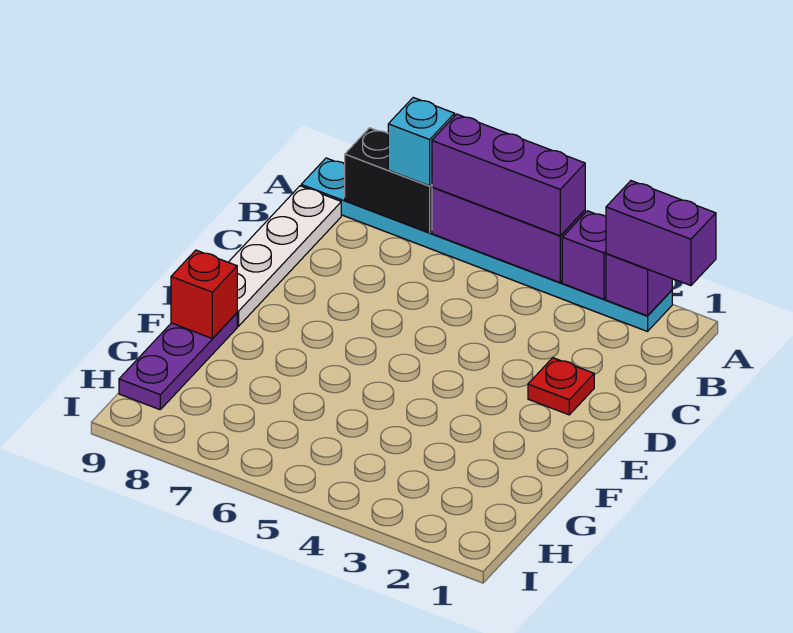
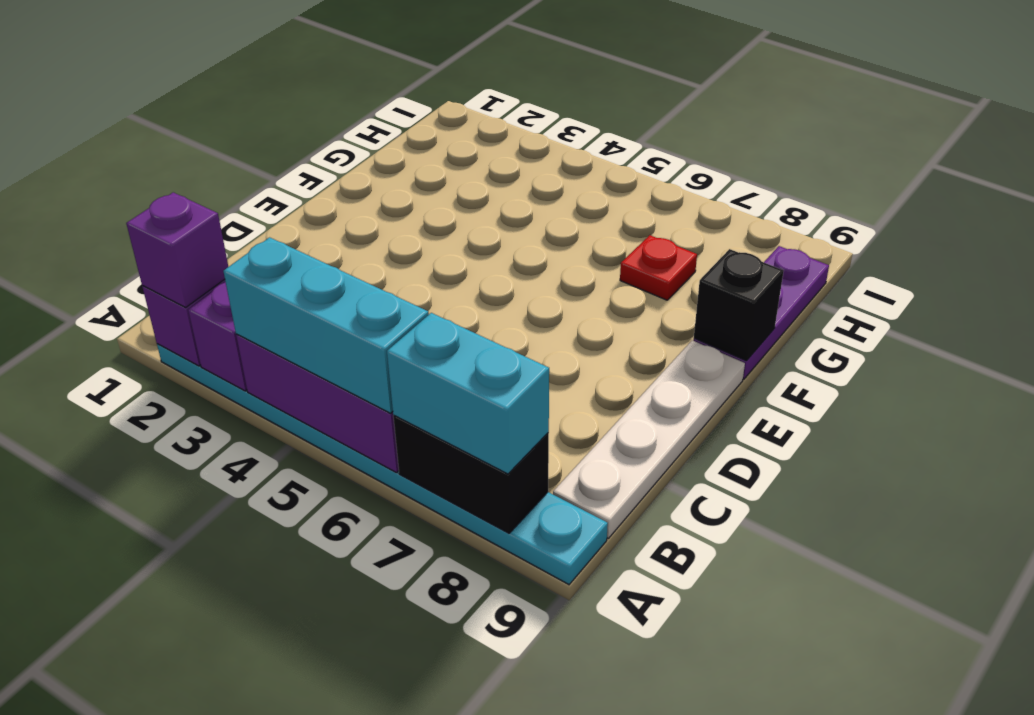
purple brick A1:A2 level 3 -> purple brick A2 level 3
purple brick A4:A6 level 3 -> cyan brick A4:A6 level 3
cyan brick A7 level 3 -> cyan brick A7:A8 level 3
red plate D2 level 1 -> red plate G7 level 1
red brick F9 level 2 -> black brick F9 level 2

